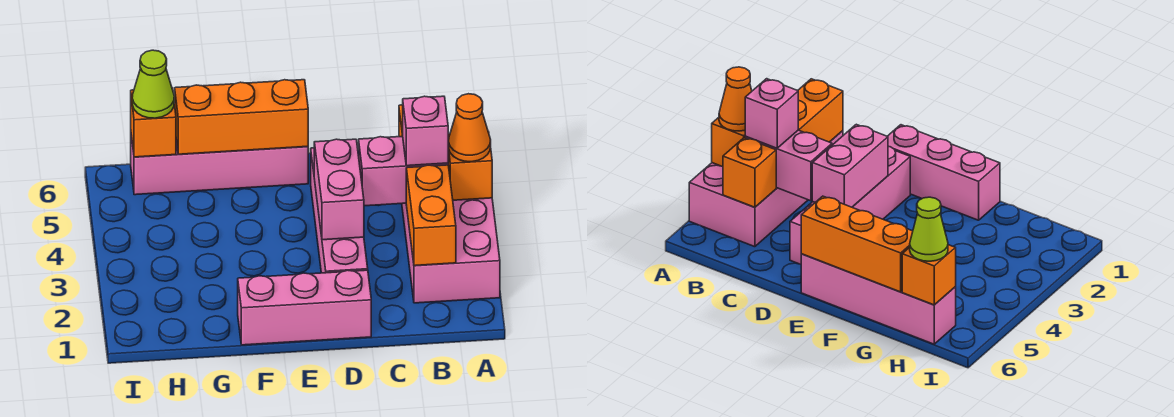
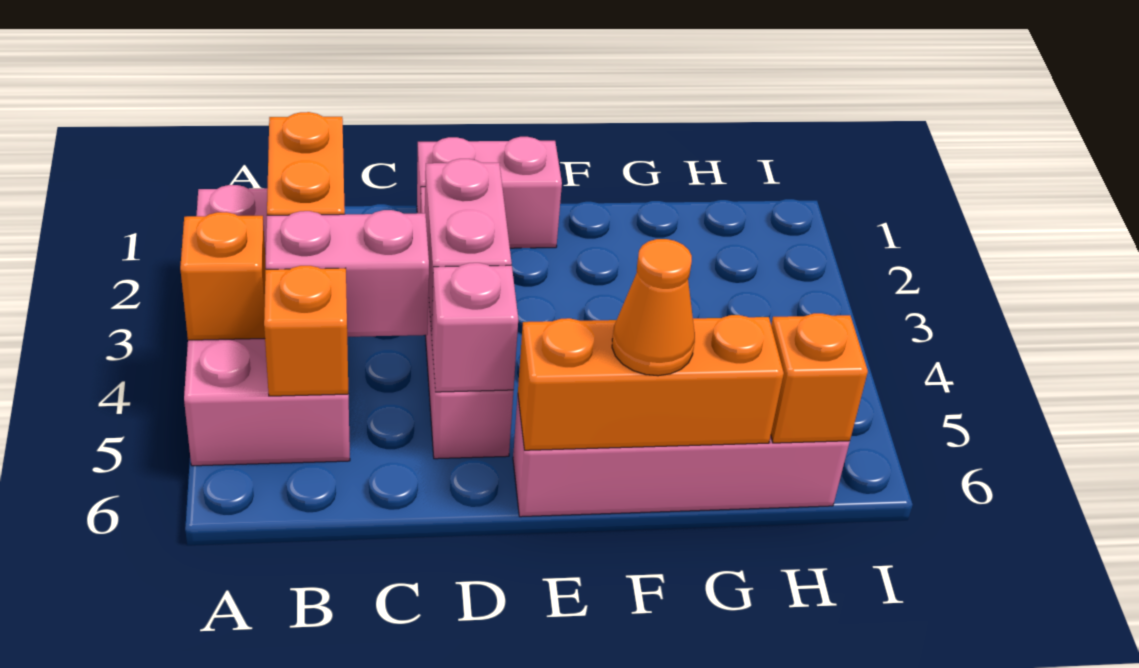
orange cone A4 level 3 -> orange cone F6 level 3
pink brick B4 level 3 -> pink brick D5 level 2
pink brick D1:F1 level 1 -> pink brick D1:E1 level 1
lime cone H6 level 3 -> none

